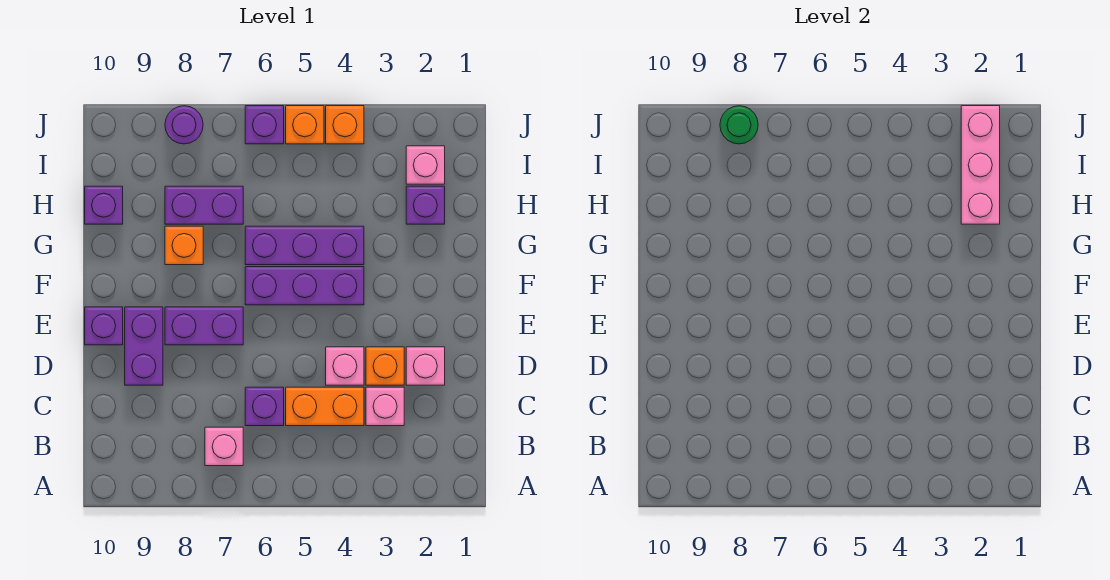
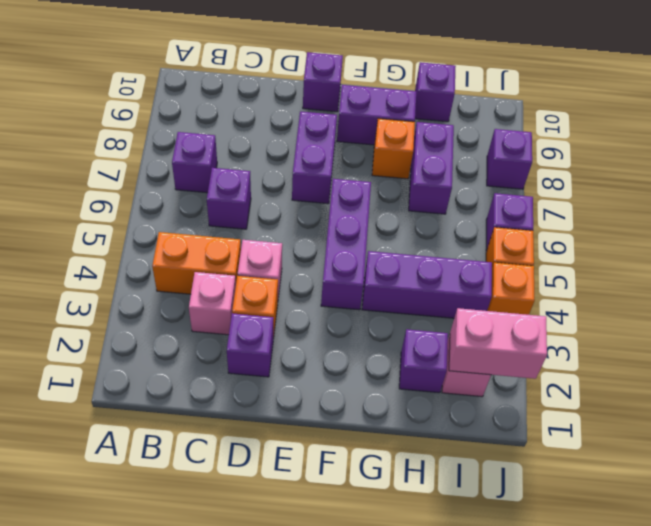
pink brick B7 level 1 -> purple brick B7 level 1
orange brick C4:C5 level 1 -> orange brick B4:C4 level 1
pink brick D2 level 1 -> purple brick D2 level 1
purple brick D9:E9 level 1 -> purple brick F9:G9 level 1
purple brick G4:G6 level 1 -> purple brick G4:I4 level 1
pink brick H2:J2 level 2 -> pink brick I2:J2 level 2
purple round brick J8 level 1 -> purple brick J8 level 1
green round brick J8 level 2 -> none

